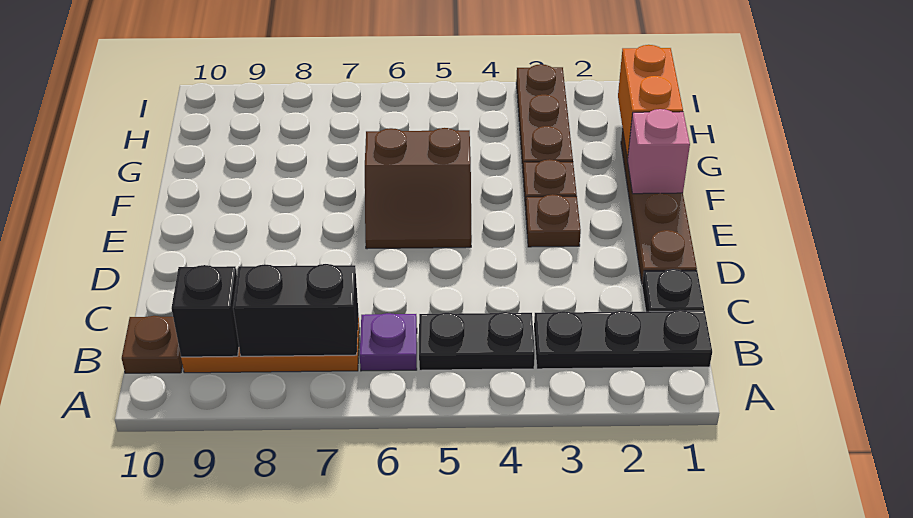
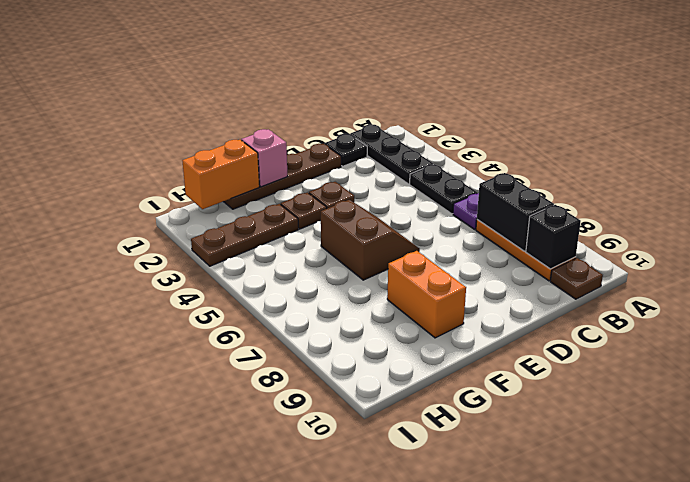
none -> orange brick F8:F9 level 1

